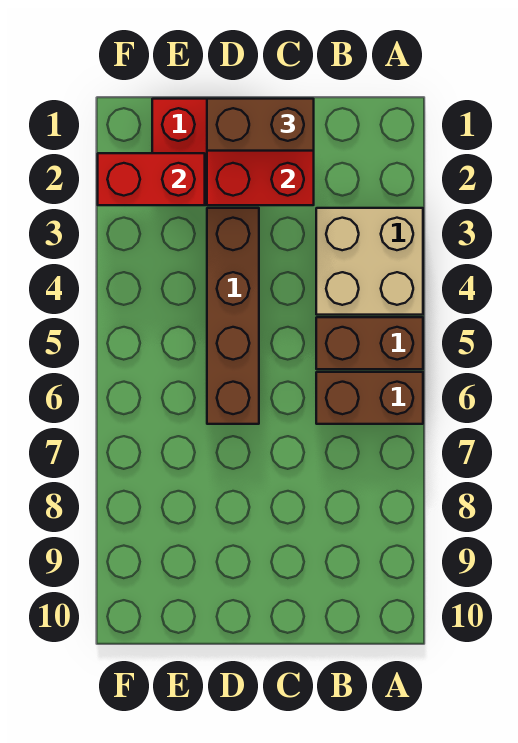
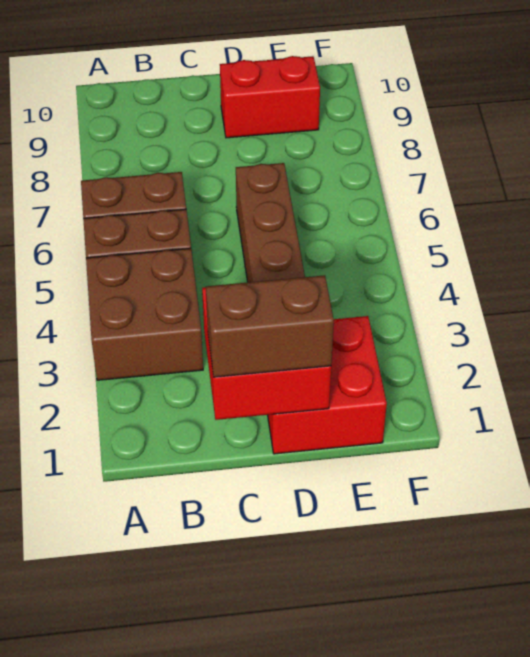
tan brick A3:B4 level 1 -> brown brick A3:B4 level 1
red brick E2:F2 level 2 -> red brick D9:E9 level 1

